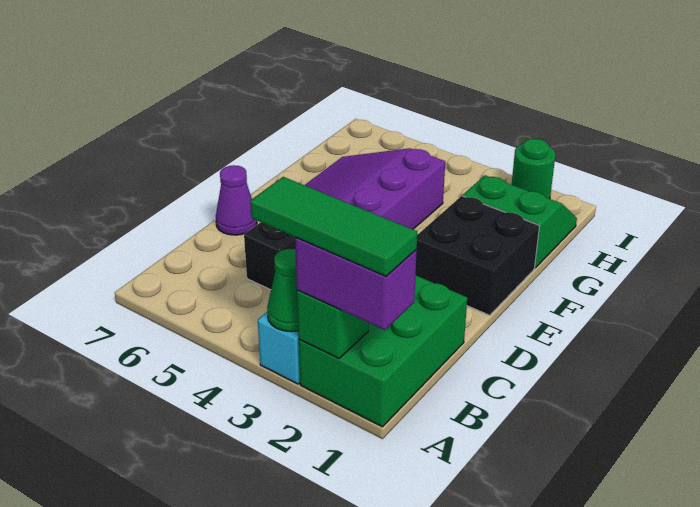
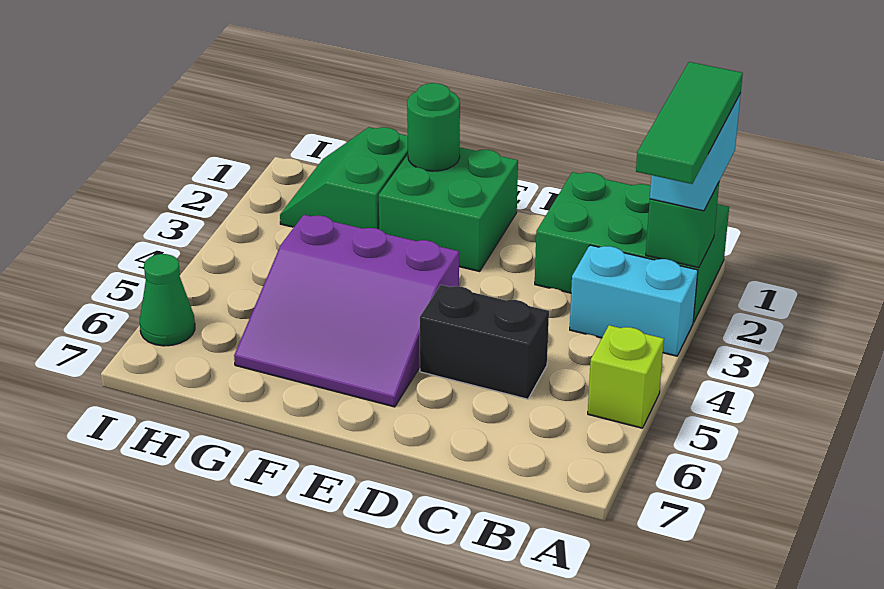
purple brick A1:A2 level 3 -> cyan brick A1:A2 level 3
green cone A3 level 2 -> green cone I6 level 1
none -> lime brick A5 level 1
purple cone D7 level 1 -> none
black brick E1:F2 level 1 -> green brick E1:F2 level 1
green round brick I2 level 1 -> green round brick F1 level 2

